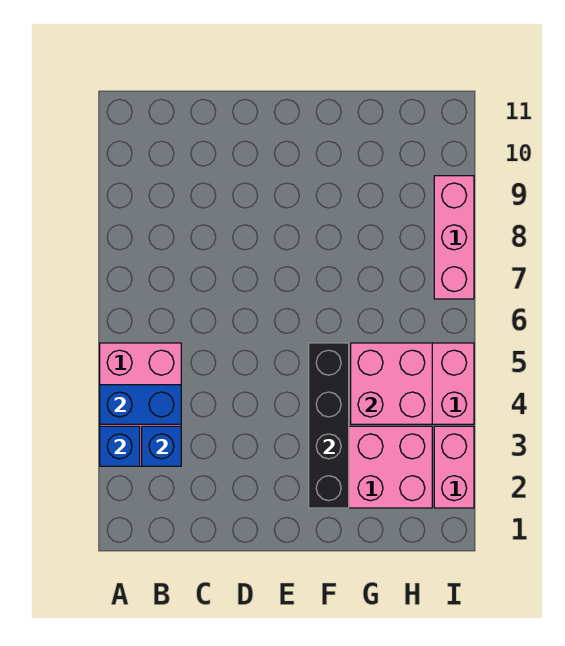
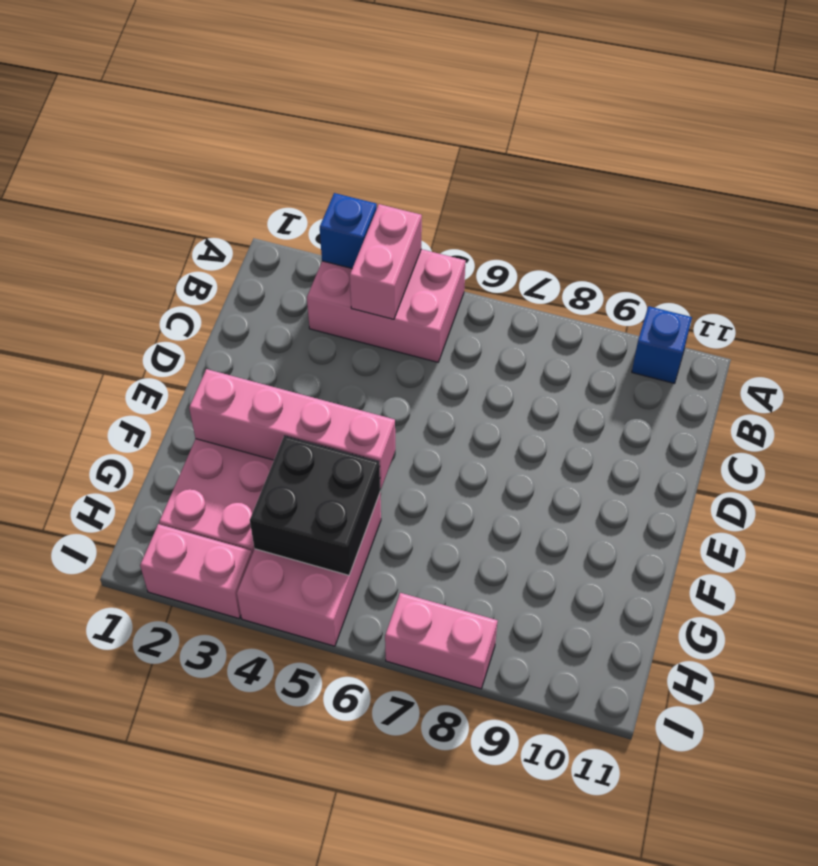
blue brick A4:B4 level 2 -> pink brick A4:B4 level 2
blue brick B3 level 2 -> blue brick A10 level 1
black brick F2:F5 level 2 -> pink brick F2:F5 level 2
pink brick G4:H5 level 2 -> black brick G4:H5 level 2
pink brick I7:I9 level 1 -> pink brick I7:I8 level 1

